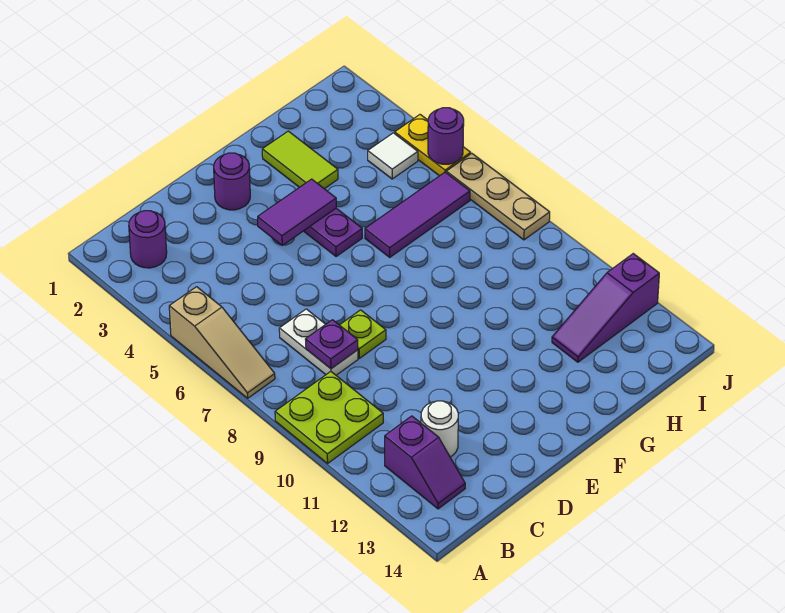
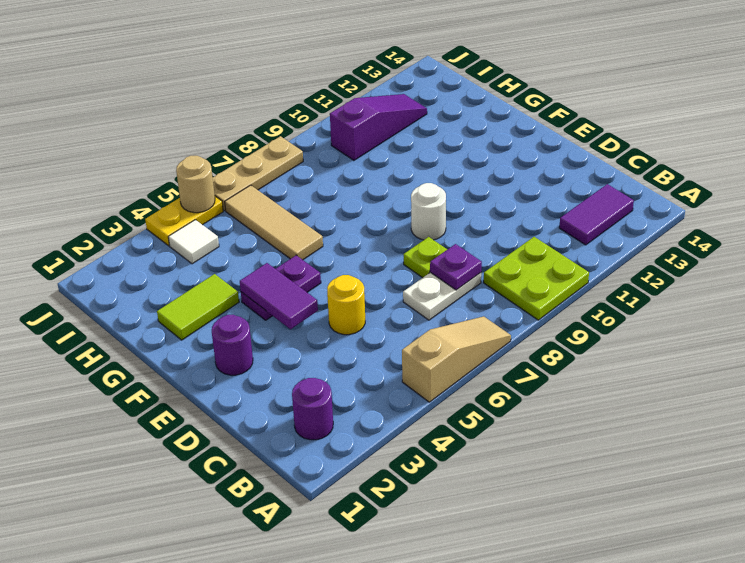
purple slope B12:B13 level 1 top 12 -> purple tile B12:B13 level 1
white round brick C12 level 1 -> white round brick E9 level 1
none -> yellow round brick D5 level 1
purple tile G6:I6 level 1 -> tan tile G6:I6 level 1
purple slope H12:J12 level 1 top J -> purple slope I10:I12 level 1 top 10
purple round brick J5 level 2 -> tan round brick J5 level 2

